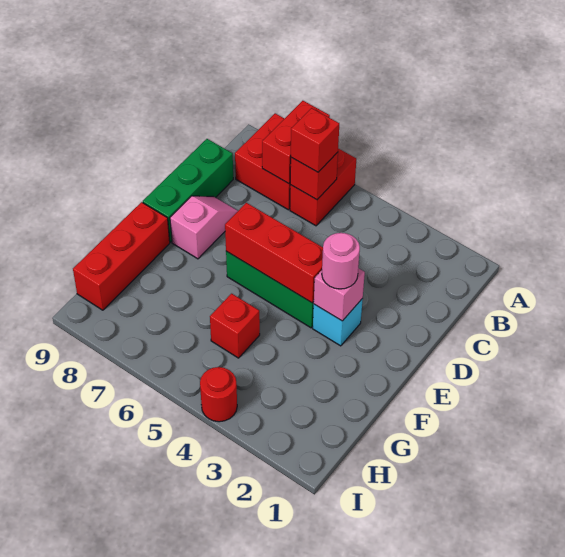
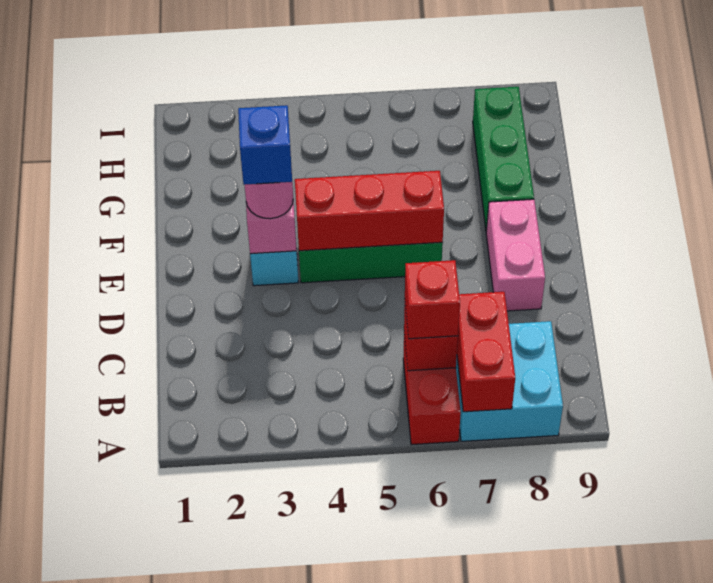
red brick A7:B8 level 1 -> cyan brick A7:B8 level 1
green brick C9:E9 level 1 -> green brick F8:H8 level 1
pink slope D8:E8 level 1 top E -> pink brick D8:E8 level 1
none -> blue brick E3 level 4
red brick F9:H9 level 1 -> none
red brick G5 level 1 -> none
red round brick I4 level 1 -> none

